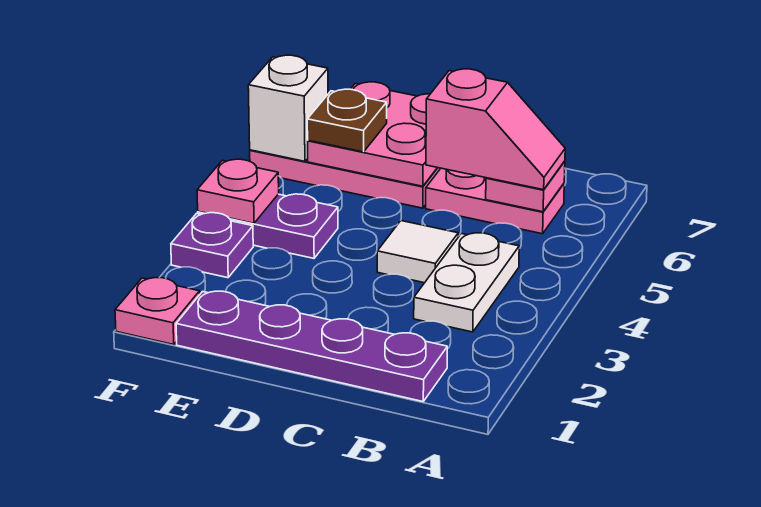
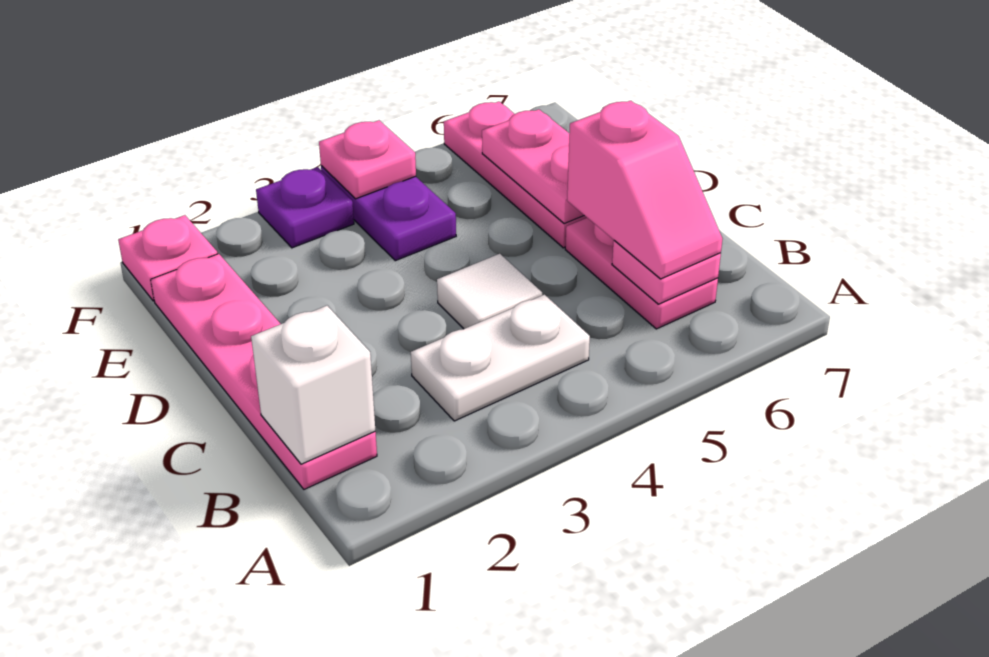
purple plate B1:E1 level 1 -> pink plate B1:E1 level 1
pink plate D6:E7 level 2 -> pink plate D6:E6 level 2
brown plate E6 level 3 -> none
white brick F6 level 2 -> white brick B1 level 2

